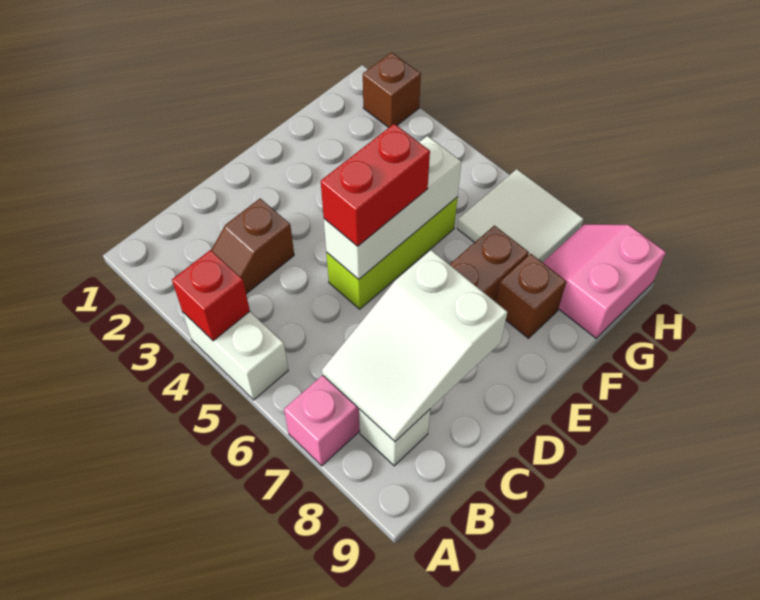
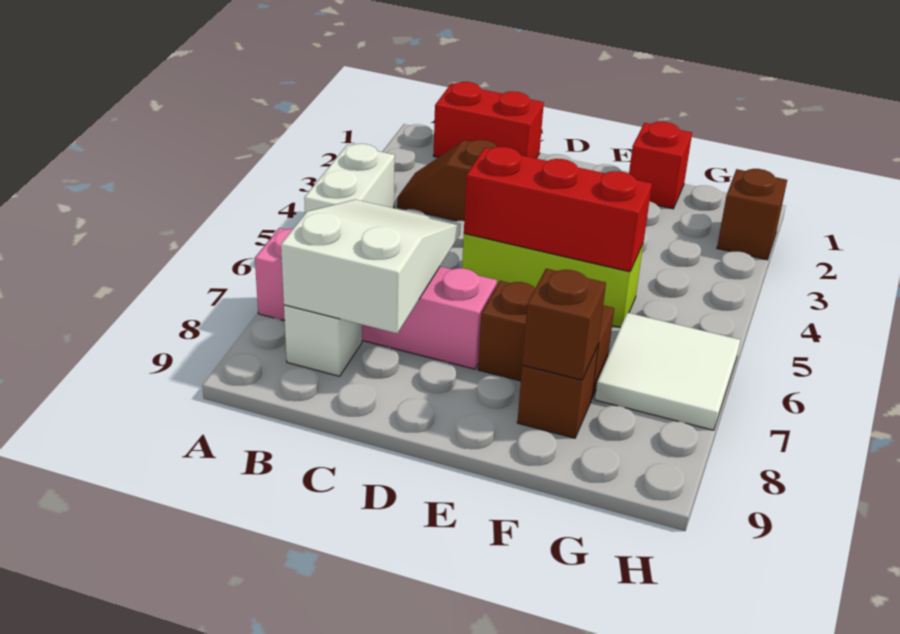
red brick A4 level 2 -> red brick F1 level 1
white slope B7:D8 level 2 top D -> white slope B6:C8 level 2 top 8
white brick D5:F5 level 2 -> red brick D5:F5 level 2
red brick D5:E5 level 3 -> red brick B1:C1 level 1
none -> brown brick F8 level 2
pink slope G8:H9 level 1 top 9 -> none

